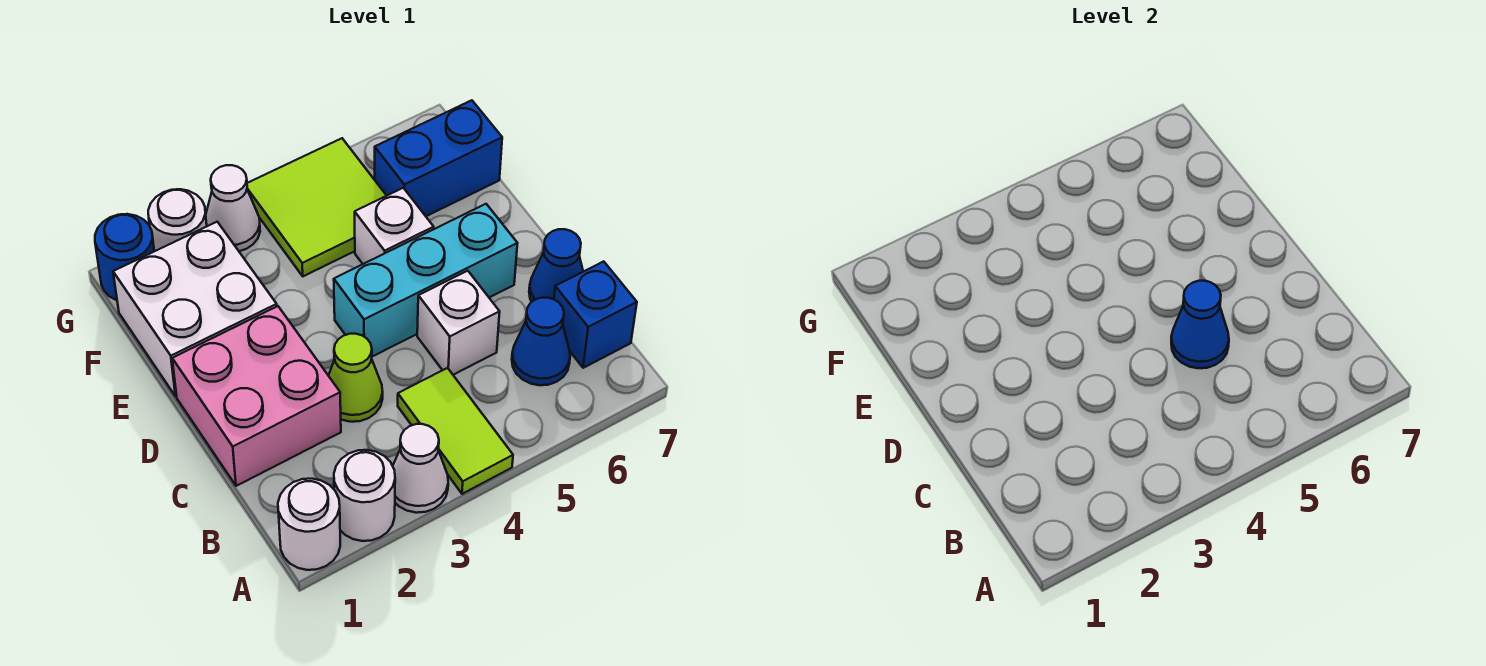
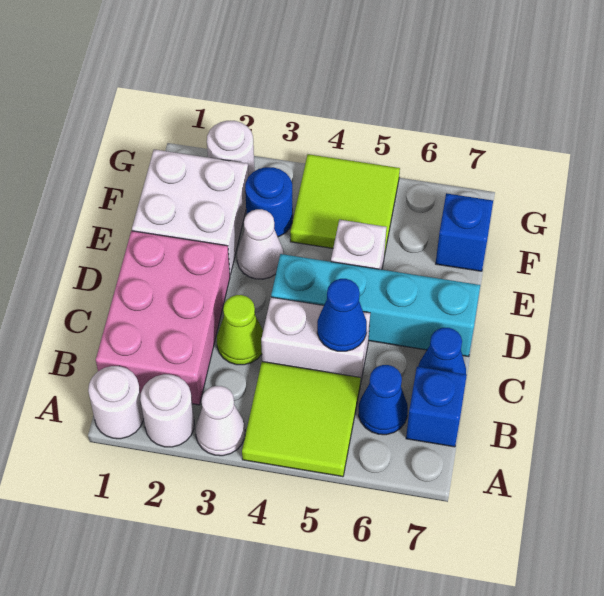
lime tile A4:B4 level 1 -> lime tile A4:B5 level 1
pink brick C1:D2 level 1 -> pink brick B1:D2 level 1
white brick C5 level 1 -> white brick C4:C5 level 1
cyan brick D4:D6 level 1 -> cyan brick D4:D7 level 1
blue brick F6:F7 level 1 -> blue brick F7 level 1
blue round brick G1 level 1 -> blue round brick F3 level 1
white cone G3 level 1 -> white cone E3 level 1

